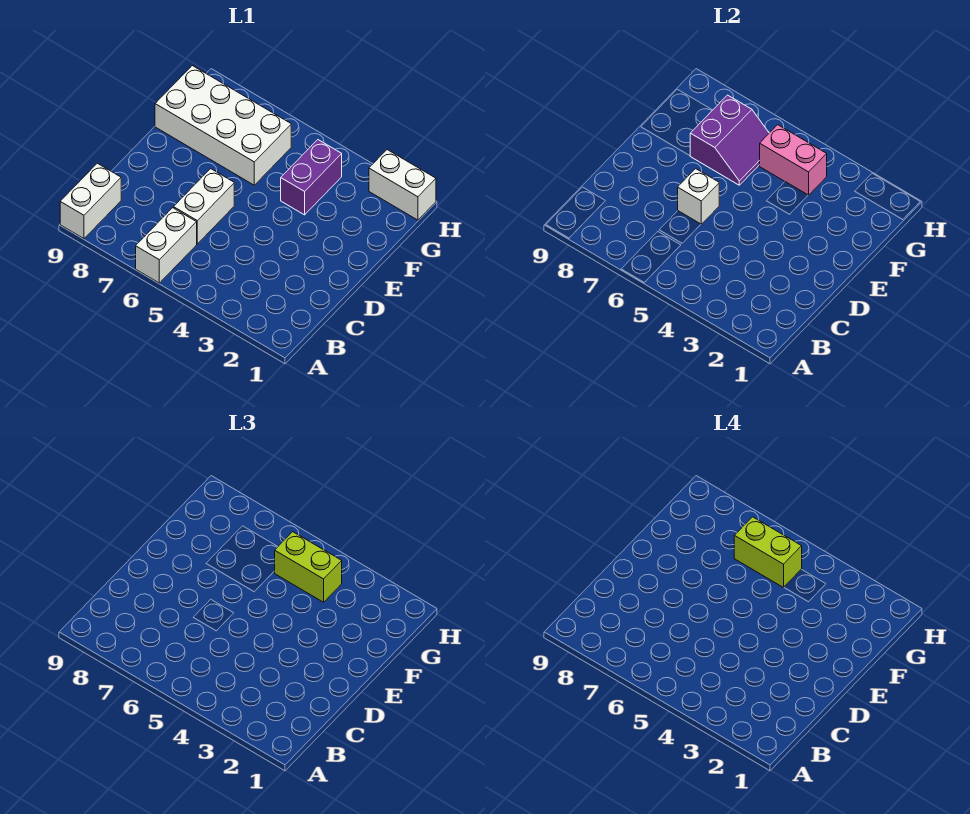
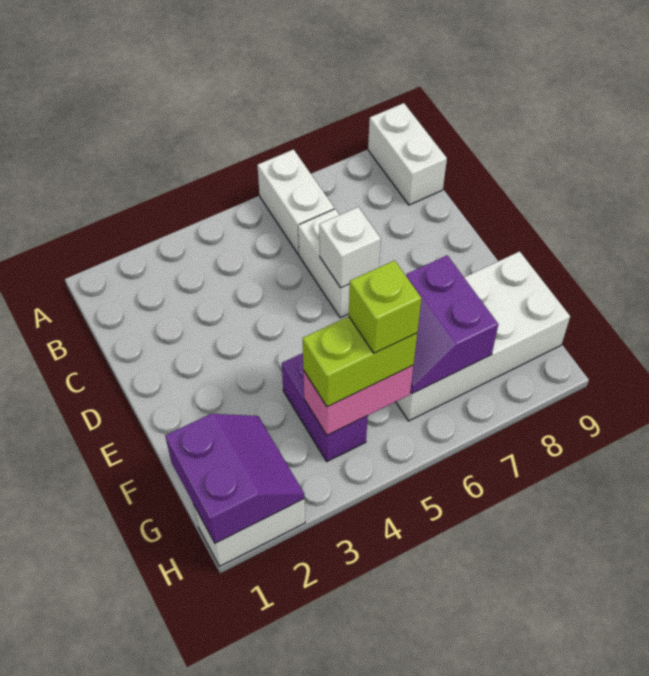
none -> purple slope G1:H2 level 2 top 1
lime brick G5:G6 level 4 -> lime brick G5 level 4

